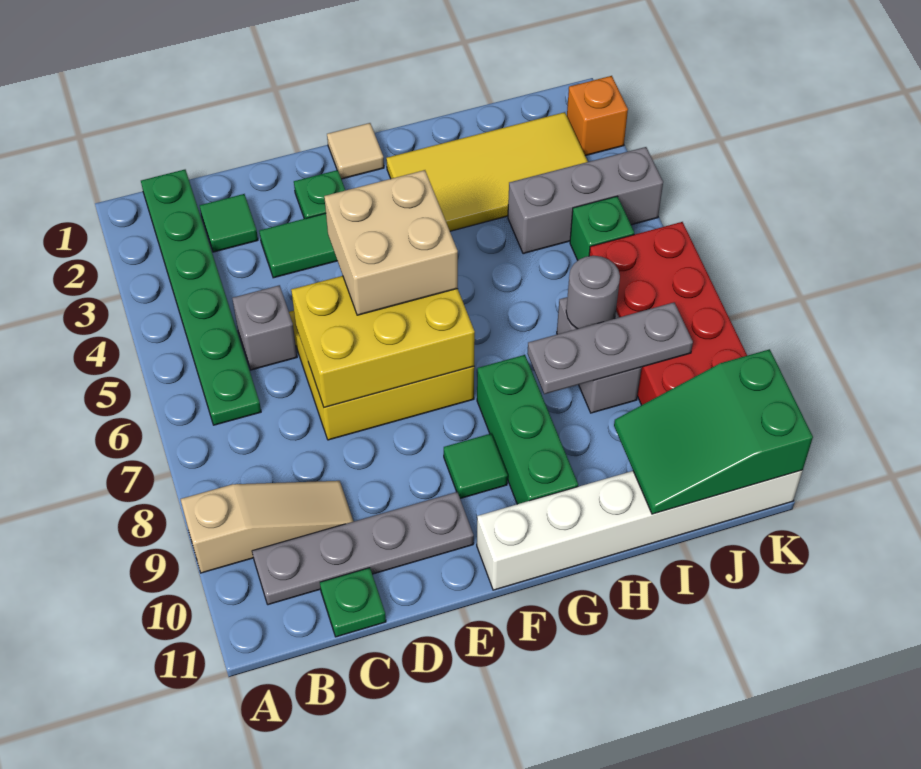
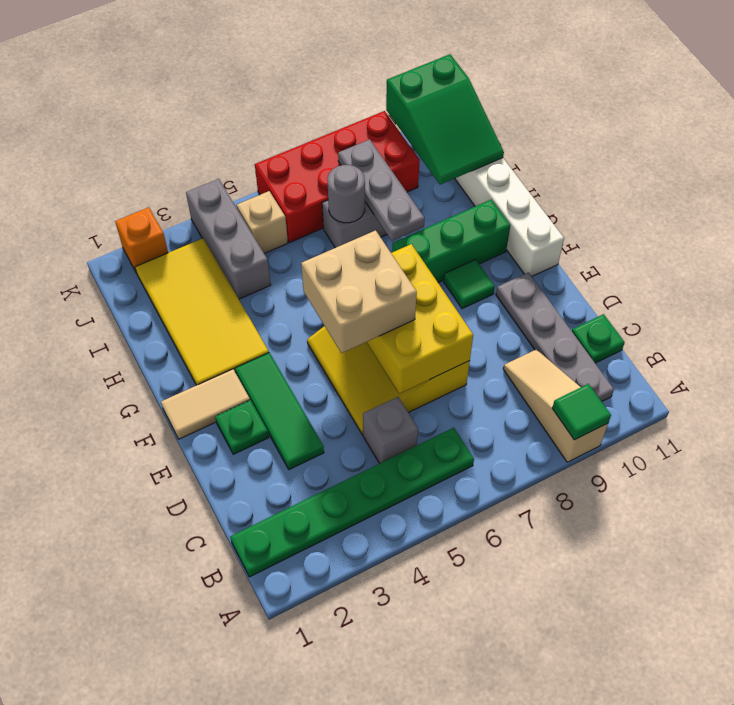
green tile C2 level 1 -> green tile A9 level 2
tan tile F1 level 1 -> tan tile F1:F2 level 1
green brick J5 level 1 -> tan brick J5 level 1

